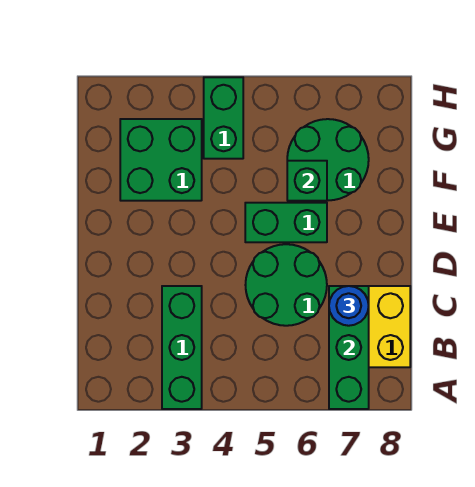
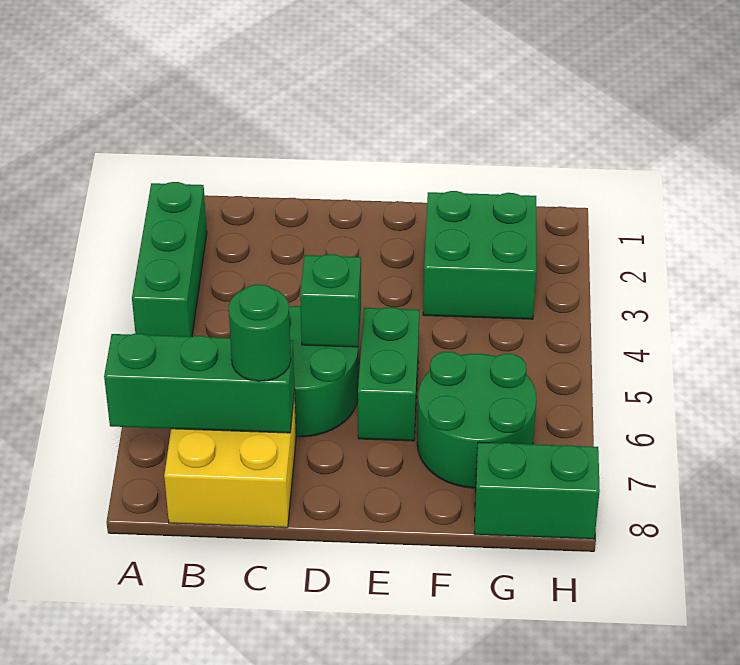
green brick A3:C3 level 1 -> green brick A2:A4 level 1
blue round brick C7 level 3 -> green round brick C7 level 3
green brick F6 level 2 -> green brick D5 level 2
green brick G4:H4 level 1 -> green brick G8:H8 level 1

